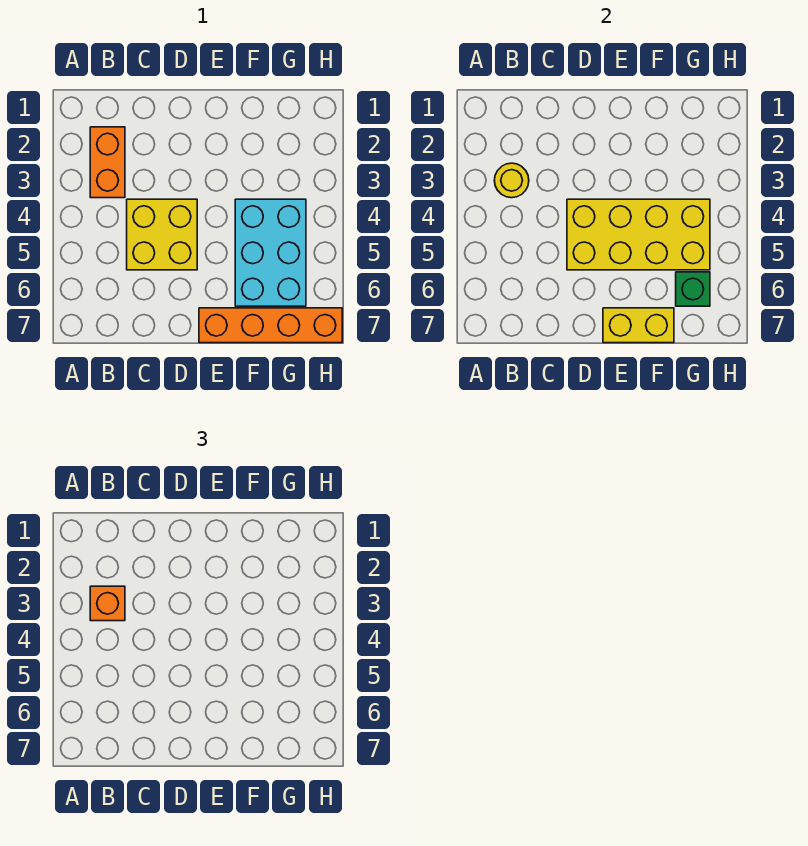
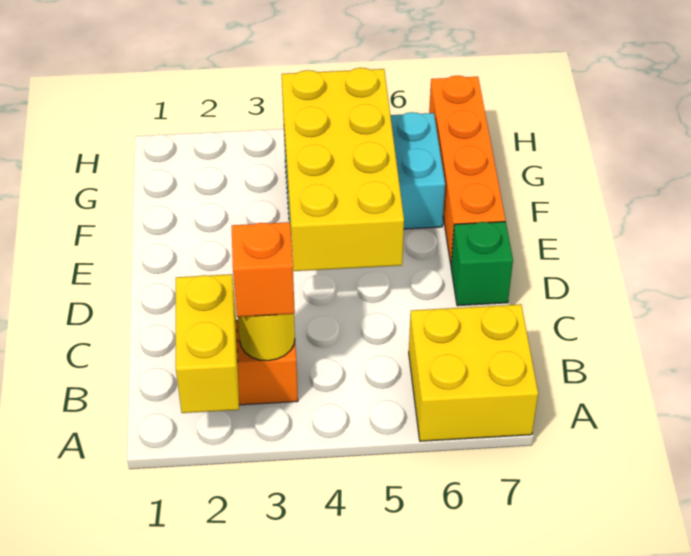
yellow brick C4:D5 level 1 -> yellow brick A6:B7 level 1
yellow brick E7:F7 level 2 -> yellow brick A2:B2 level 2
green brick G6 level 2 -> green brick D7 level 1

